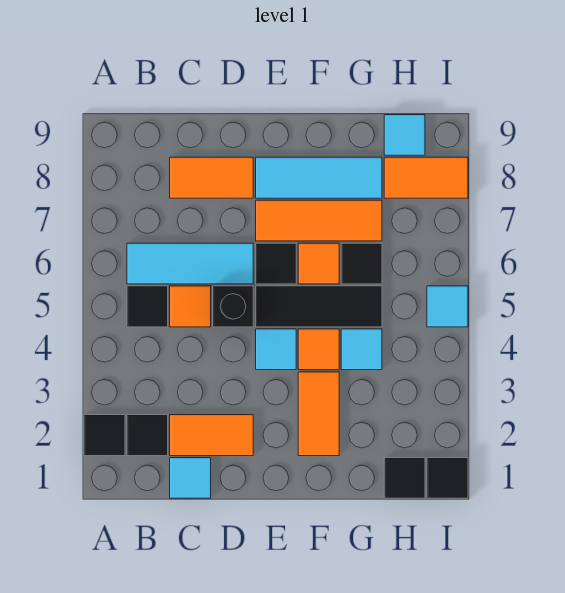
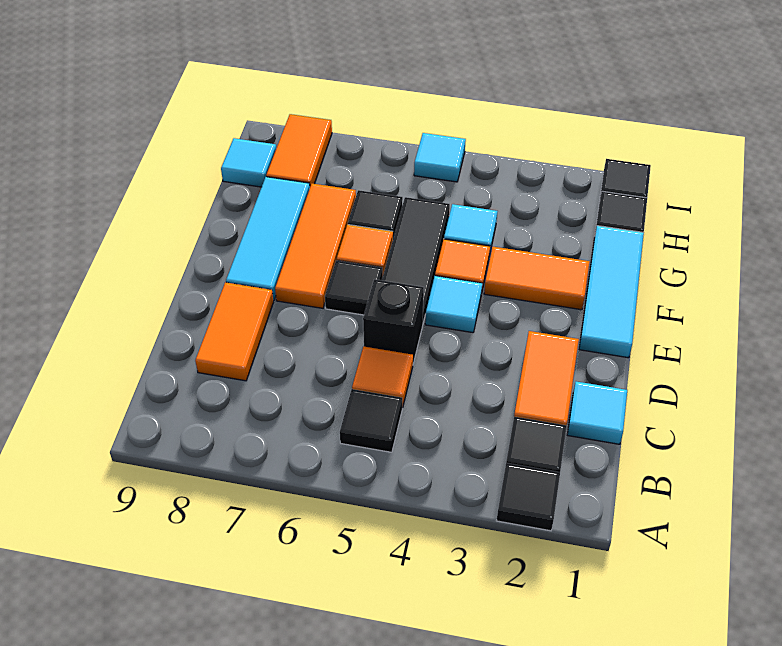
cyan tile B6:D6 level 1 -> cyan tile E1:G1 level 1

